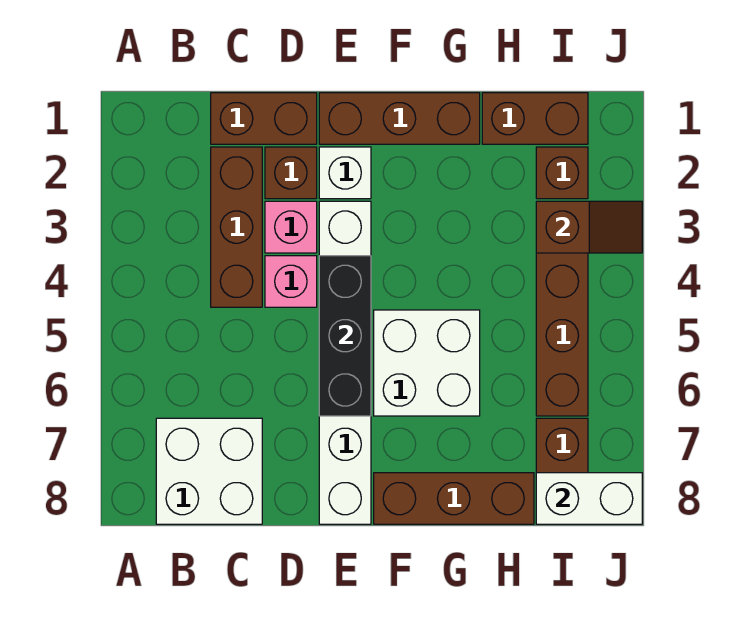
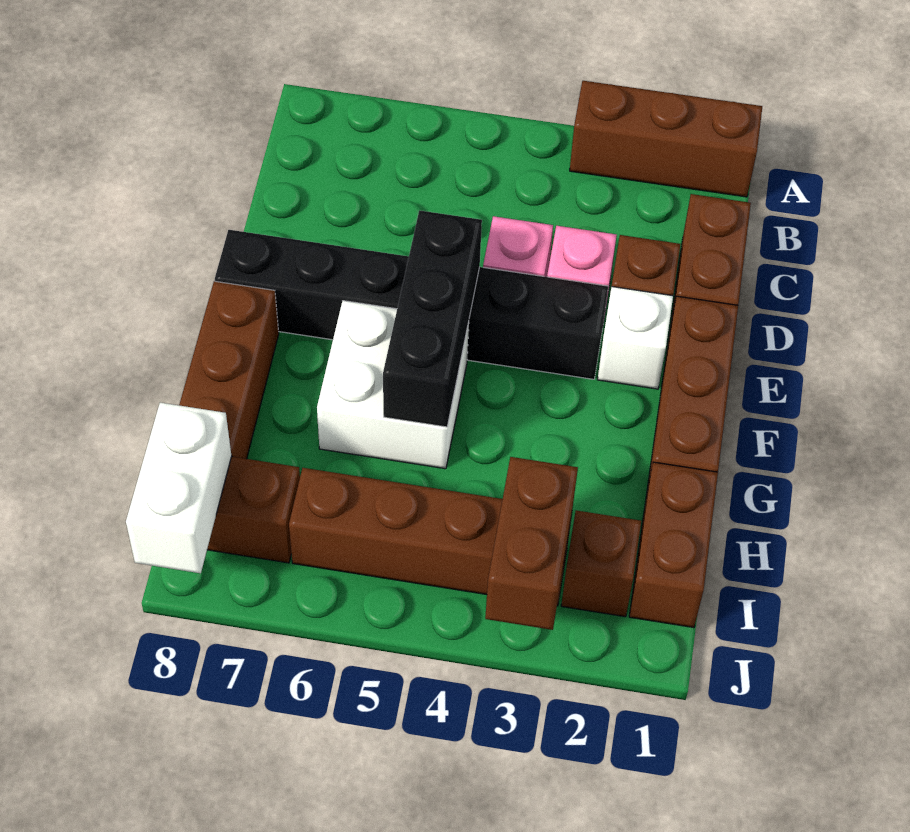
white brick B7:C8 level 1 -> none
brown brick C2:C4 level 1 -> brown brick A1:A3 level 1
white brick E3:E8 level 1 -> black brick E3:E8 level 1
black brick E4:E6 level 2 -> black brick E5:G5 level 2
brown slope I3:J3 level 2 top I -> brown brick I3:J3 level 2

